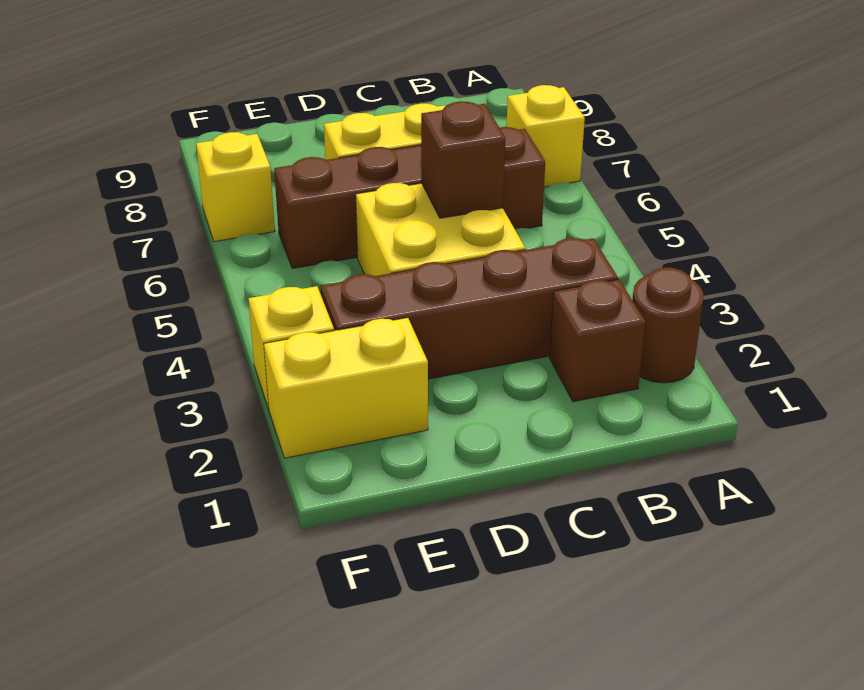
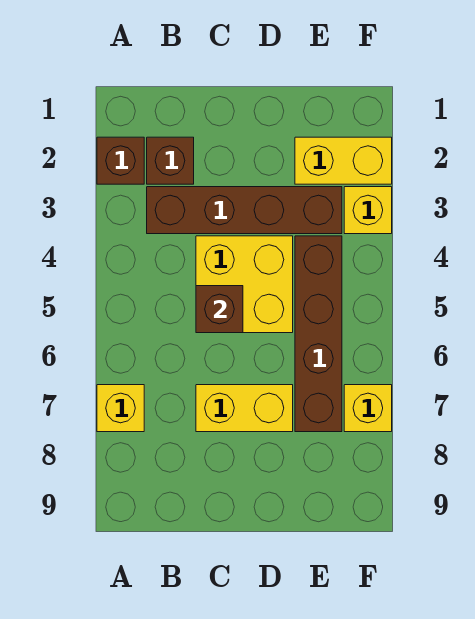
brown round brick A2 level 1 -> brown brick A2 level 1
brown brick B6:E6 level 1 -> brown brick E4:E7 level 1

